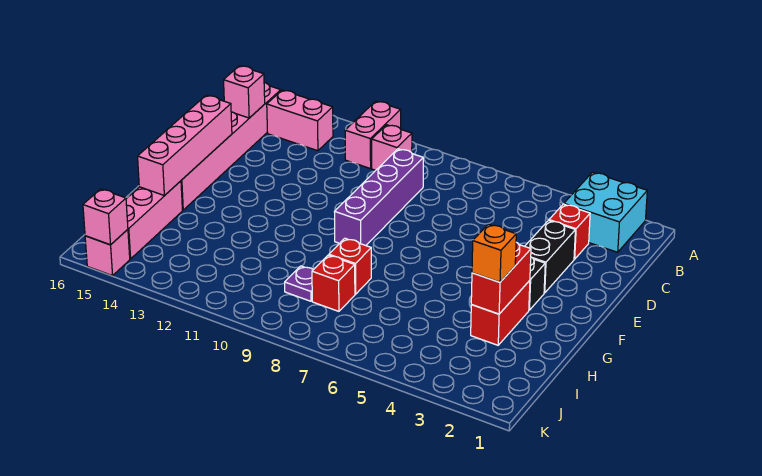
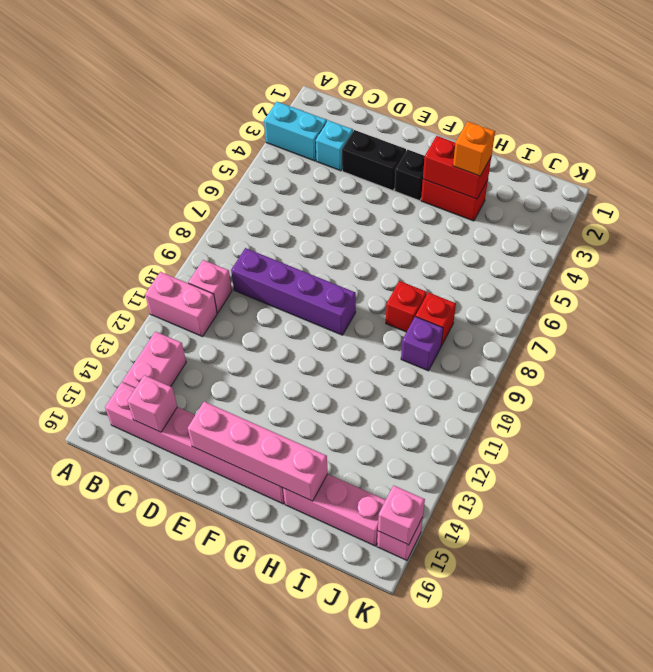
cyan brick A2:B3 level 1 -> cyan brick A3:B3 level 1
red brick C3 level 1 -> cyan brick C3 level 1
purple plate I9 level 1 -> purple brick I9 level 1

